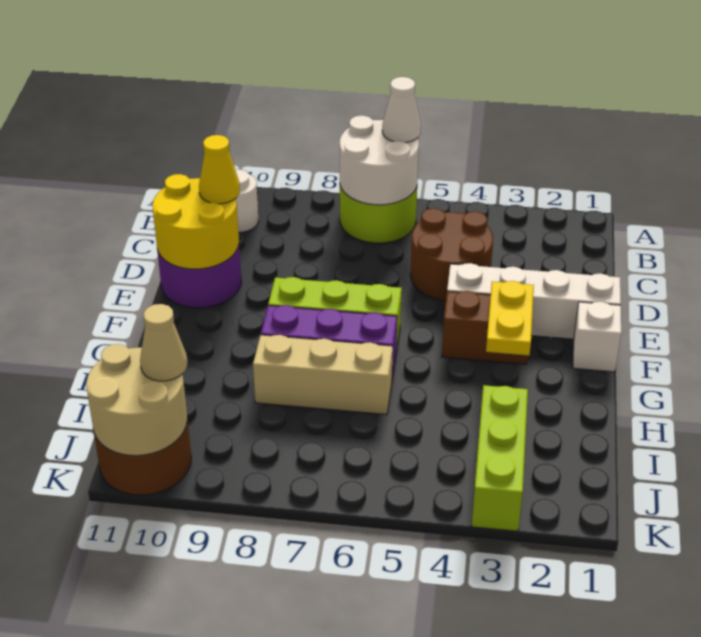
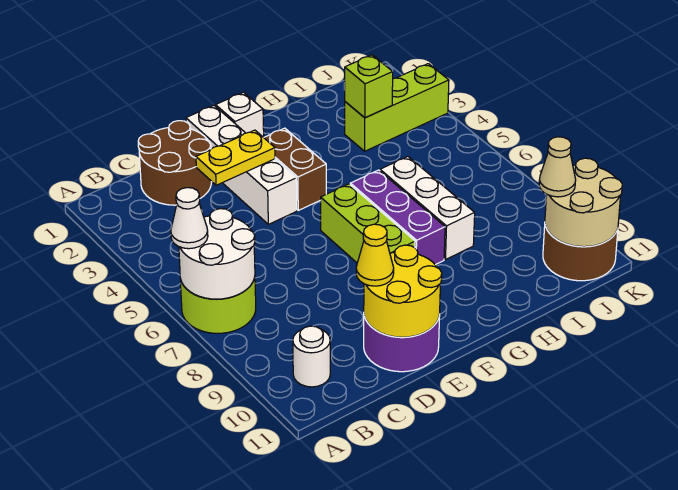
brown round brick C4:D5 level 1 -> brown round brick C1:D2 level 1
yellow plate F3:G3 level 2 -> yellow plate D3:E3 level 2
tan brick H6:H8 level 1 -> white brick H6:H8 level 1
none -> lime brick I3 level 2

